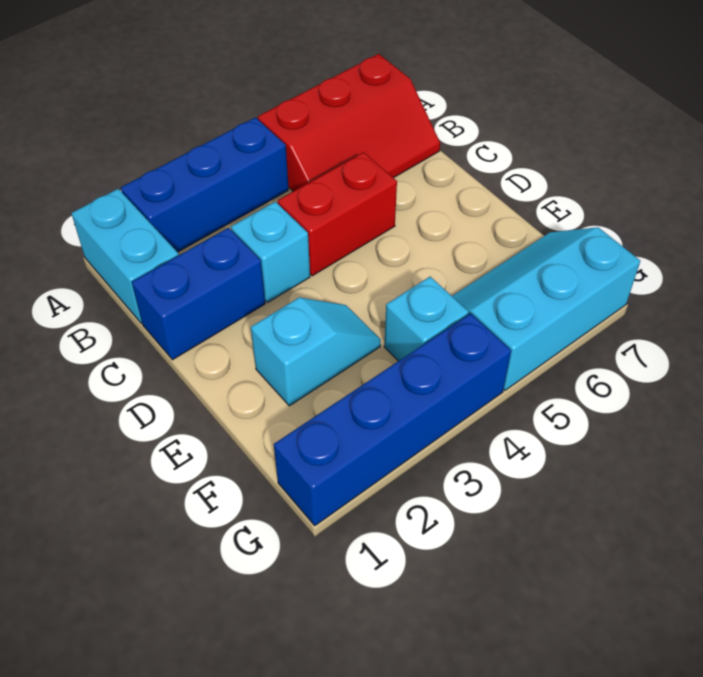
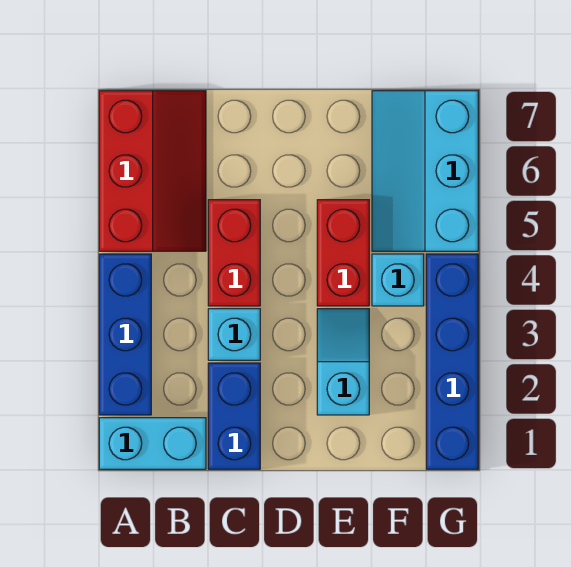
none -> red brick E4:E5 level 1

